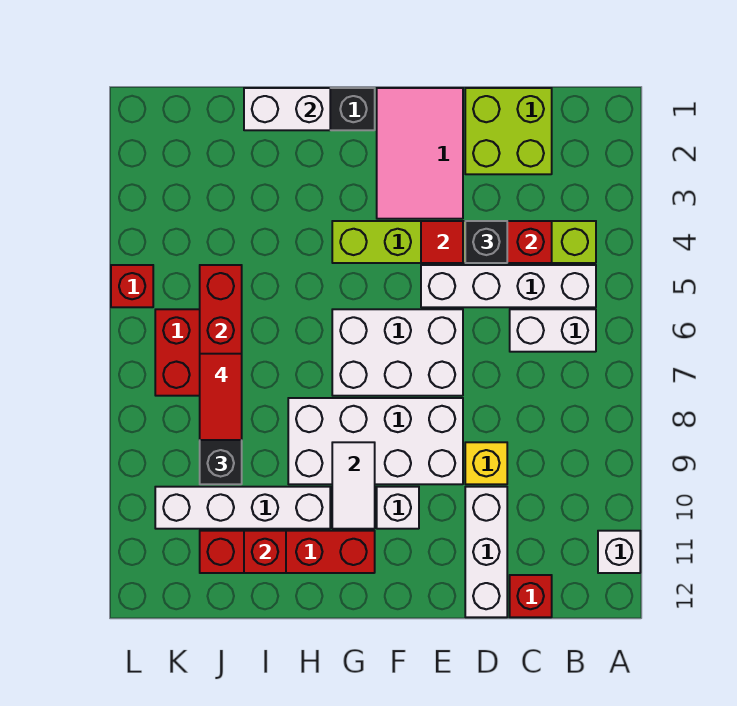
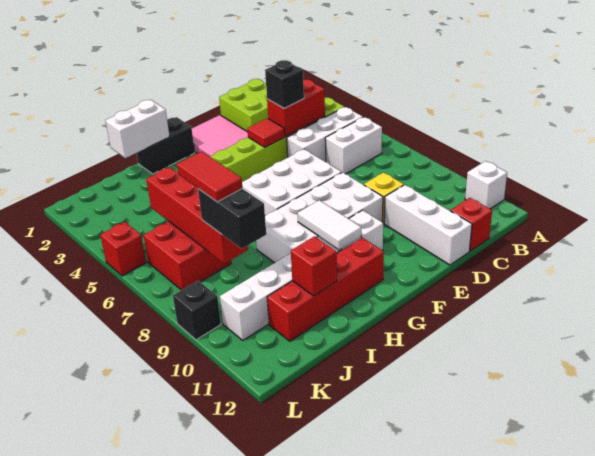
white brick B5:E5 level 1 -> white brick B5:D5 level 1
none -> black brick L9 level 1

